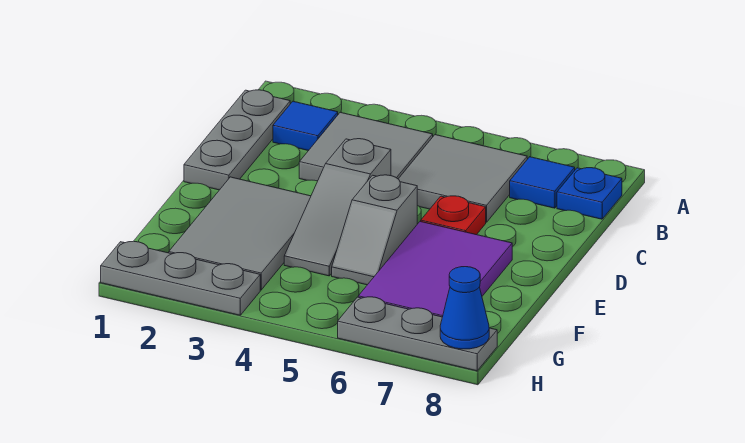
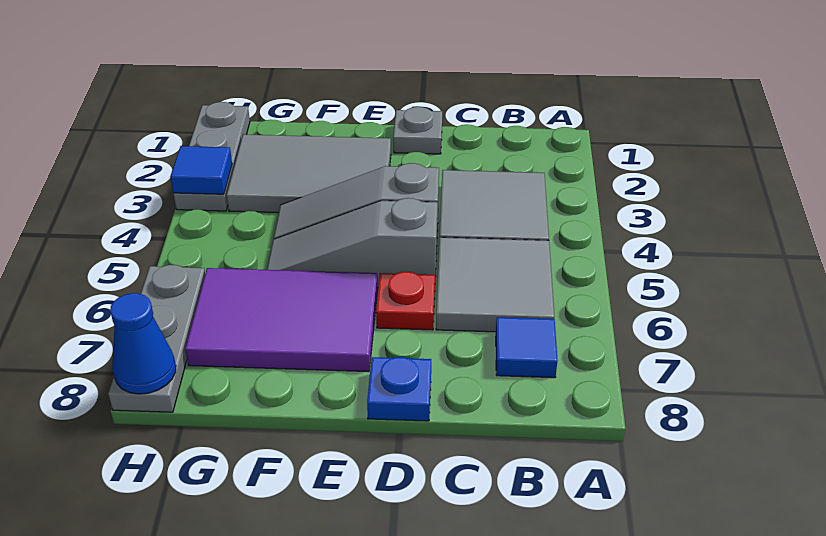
grey plate B1:D1 level 1 -> grey plate D1 level 1
blue tile B2 level 1 -> blue tile H3 level 2
blue plate B8 level 1 -> blue plate D8 level 1
grey slope E5:F5 level 1 top E -> grey slope D5:F5 level 1 top D

